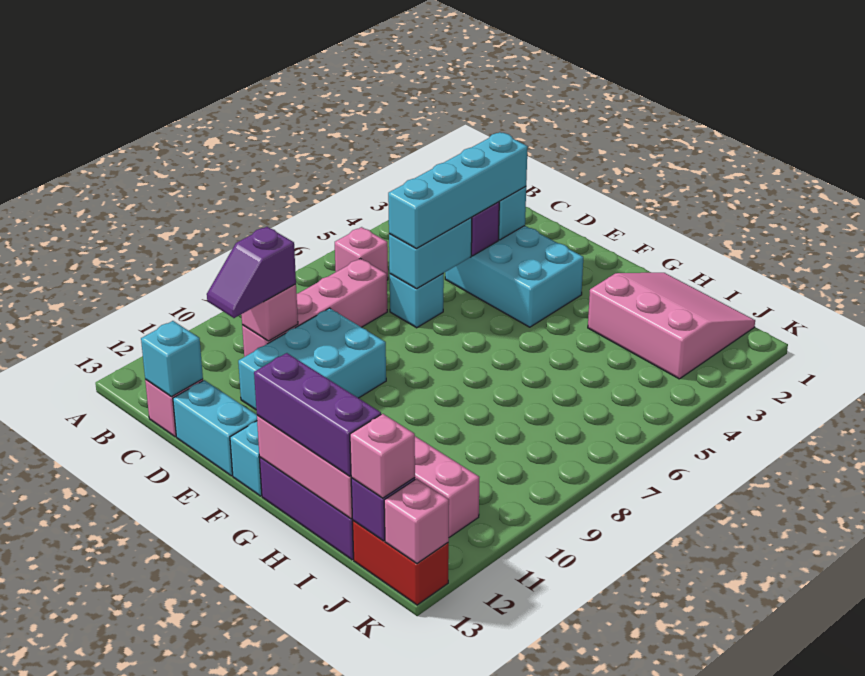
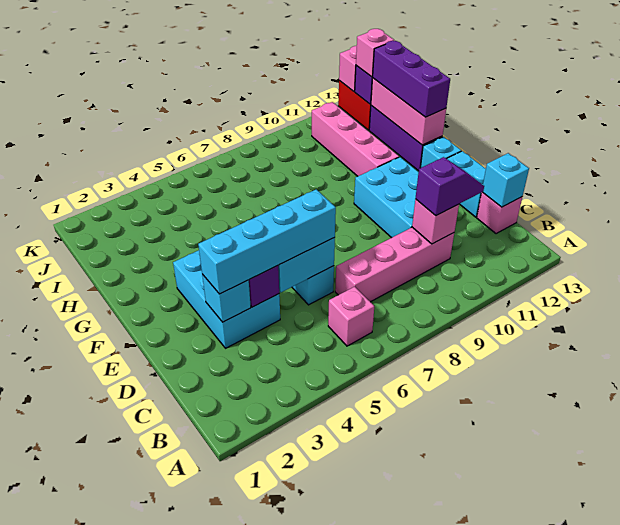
cyan brick D9:E11 level 1 -> cyan brick D10:F11 level 1
pink slope H1:J3 level 1 top 3 -> none

